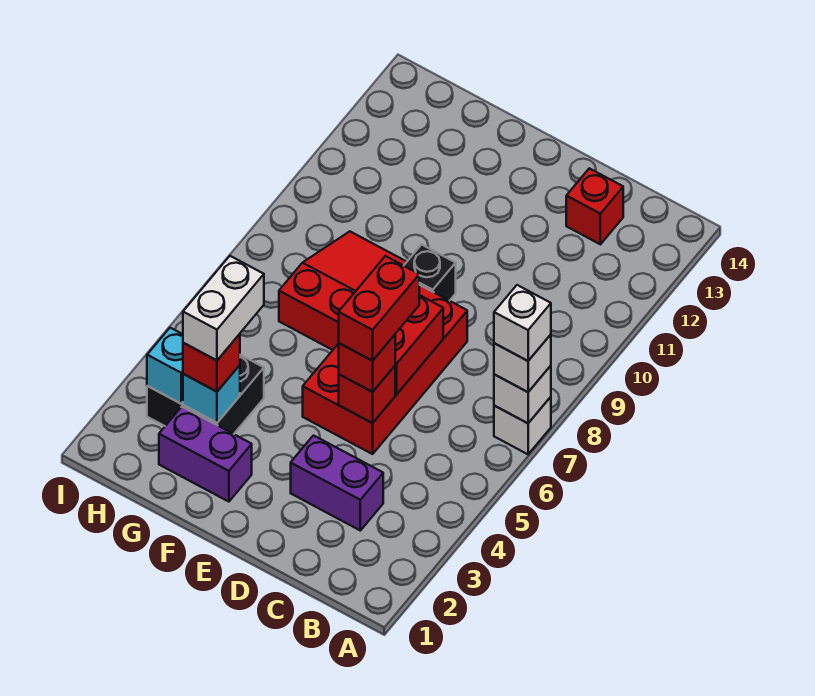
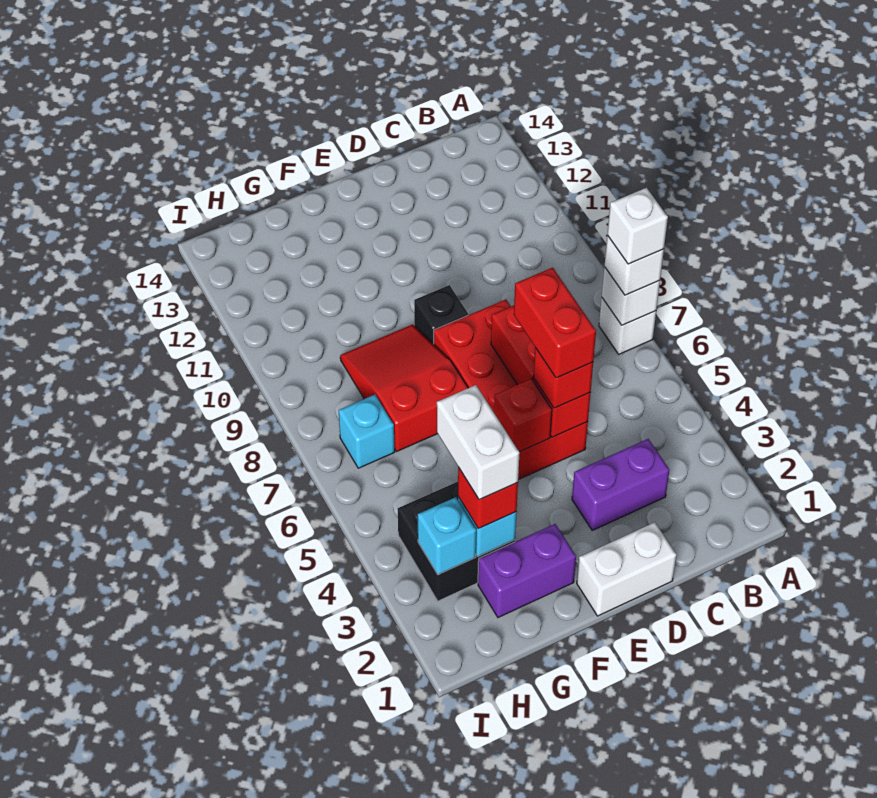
red brick C13 level 1 -> red brick E5 level 2
none -> white brick D1:E1 level 1
none -> cyan brick H7 level 1

